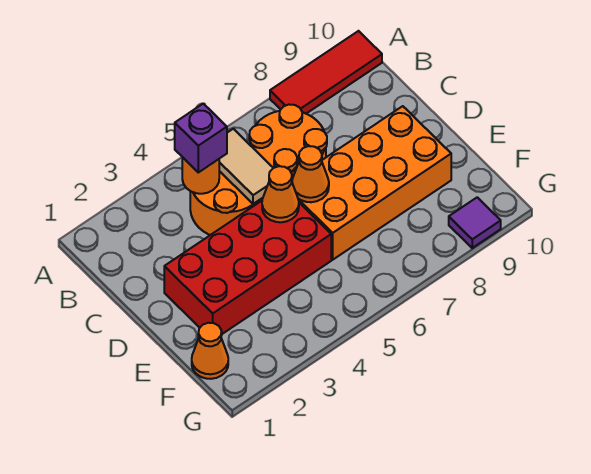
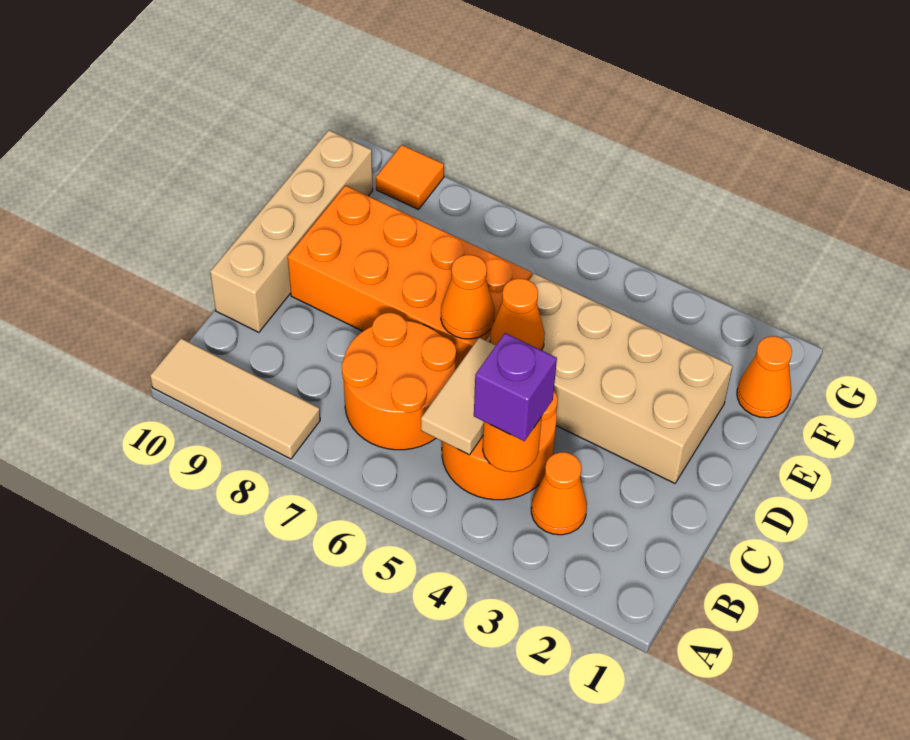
red tile A8:A10 level 1 -> tan tile A8:A10 level 1
none -> orange cone B3 level 1
none -> tan brick C10:F10 level 1
red brick D2:E5 level 1 -> tan brick D2:E5 level 1
purple tile G9 level 1 -> orange tile G9 level 1

